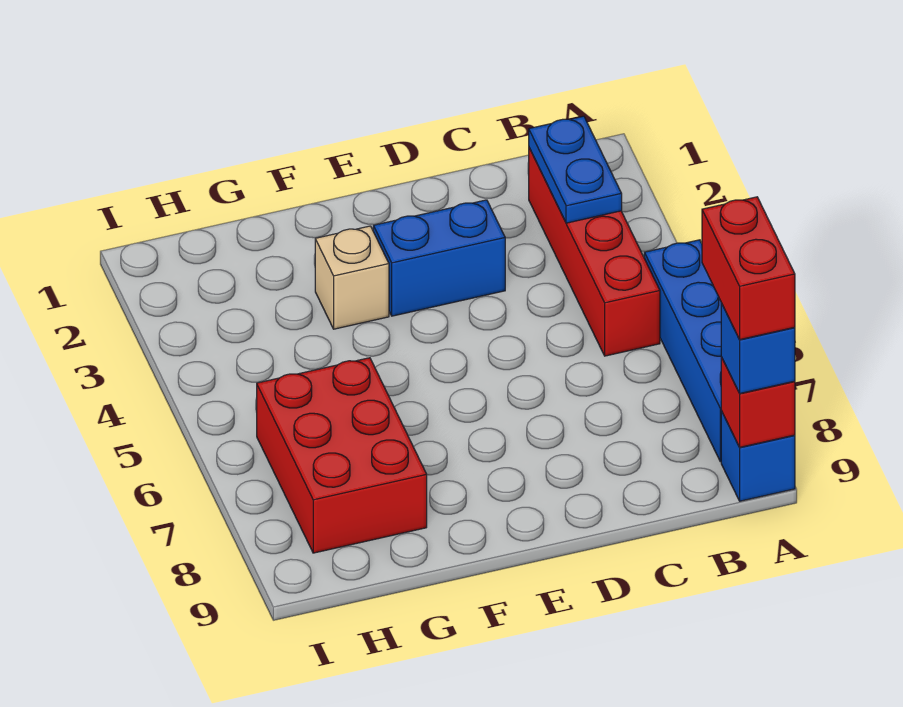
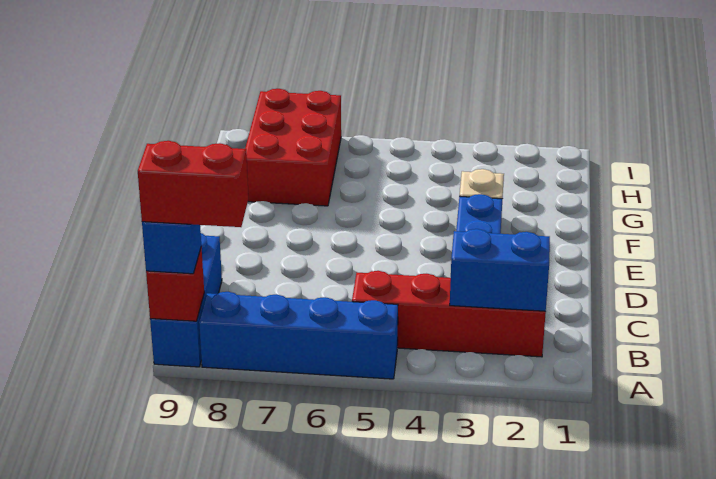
blue brick A9 level 1 -> blue brick A9:C9 level 1
blue plate B2:B3 level 2 -> blue brick B2:B3 level 2
red brick G6:H8 level 1 -> red brick G7:I8 level 1

